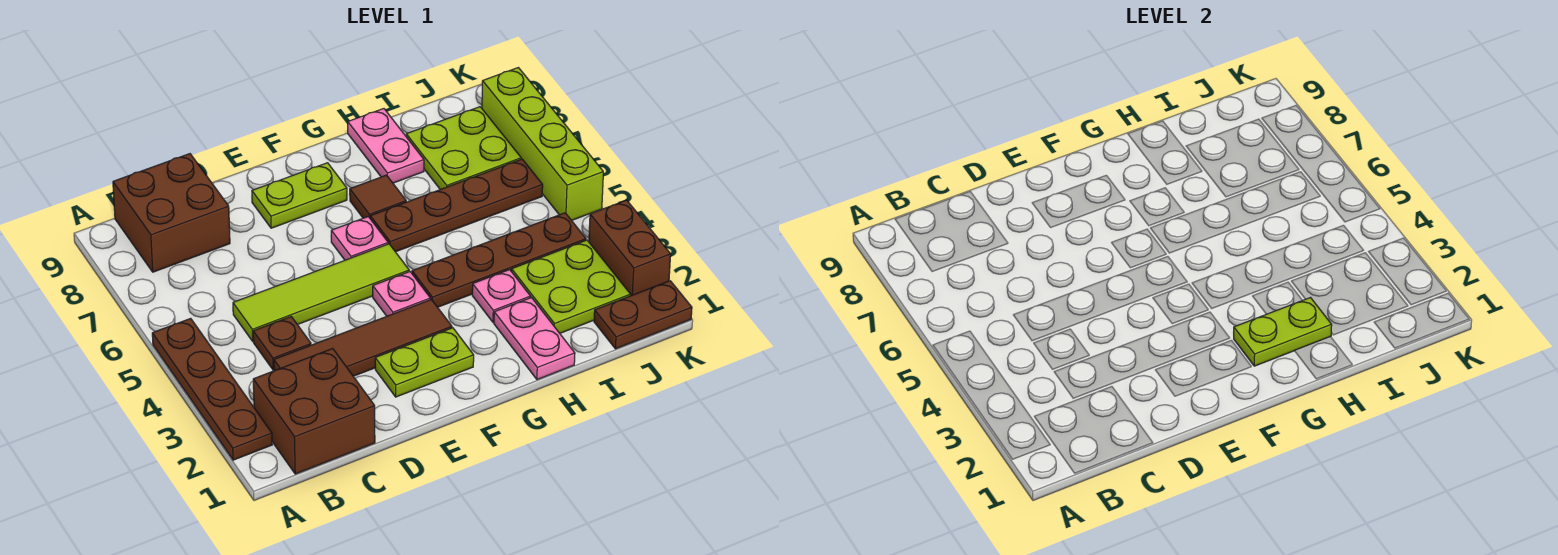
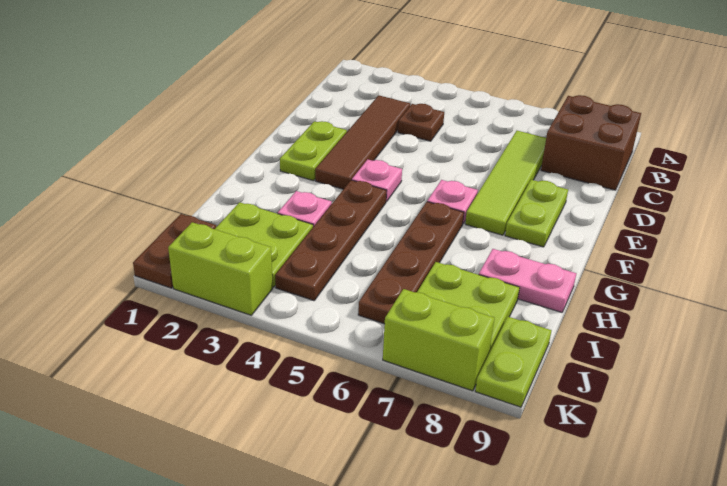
brown plate A2:A5 level 1 -> none
brown brick B1:C2 level 1 -> none
lime tile C5:F5 level 1 -> lime tile C7:F7 level 1
lime plate G2:H2 level 2 -> lime plate J9:K9 level 1
brown tile G7 level 1 -> none
pink plate H1:H2 level 1 -> none
brown brick K2:K3 level 1 -> lime brick K2:K3 level 1
lime brick K5:K8 level 1 -> lime brick K7:K8 level 1

